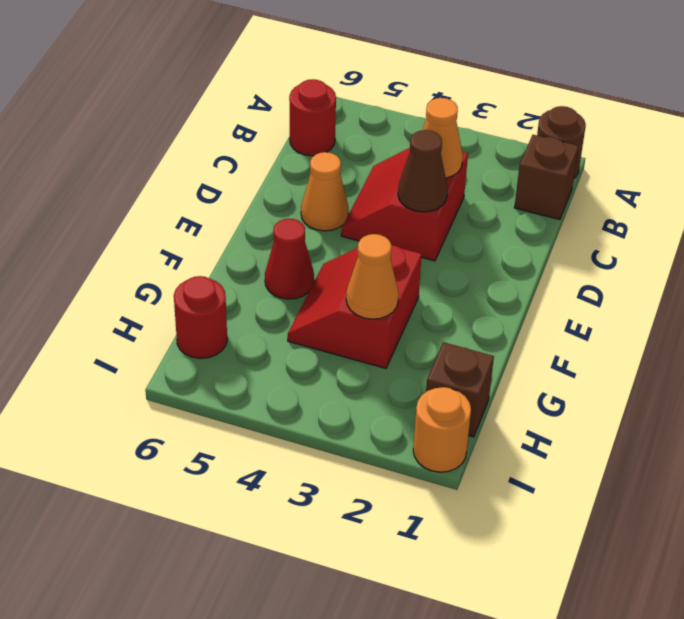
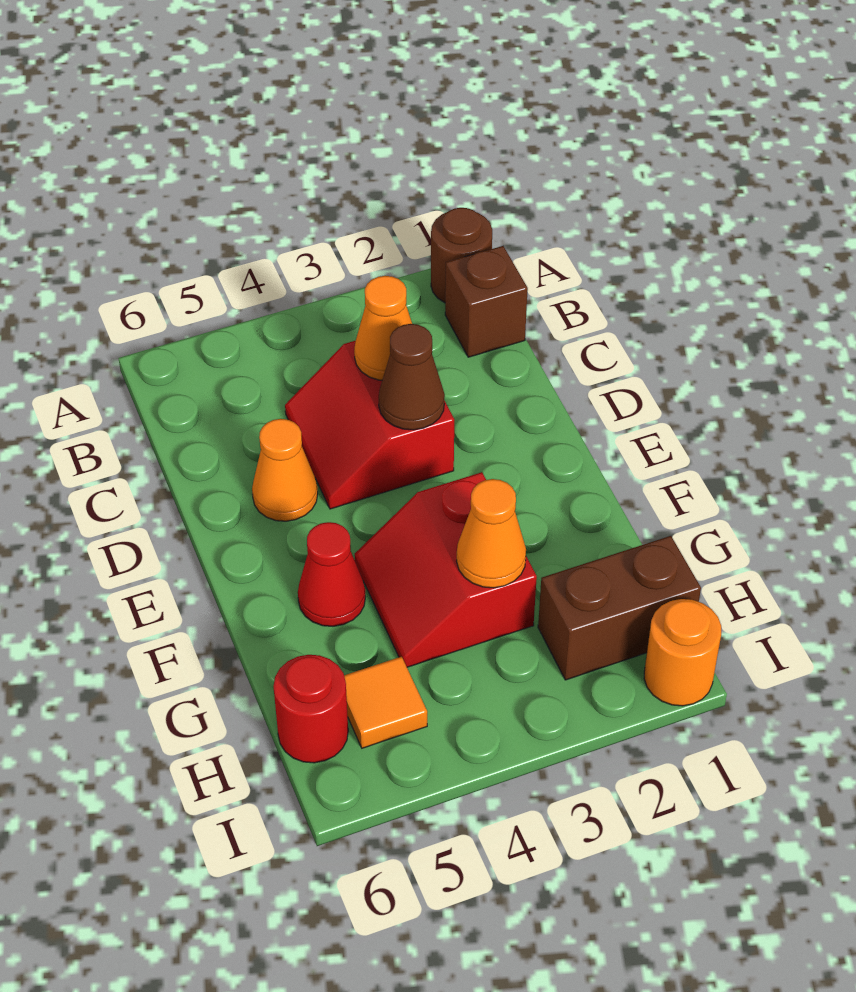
red round brick B6 level 1 -> none
brown brick H1 level 1 -> brown brick H1:H2 level 1
none -> orange tile H5 level 1

